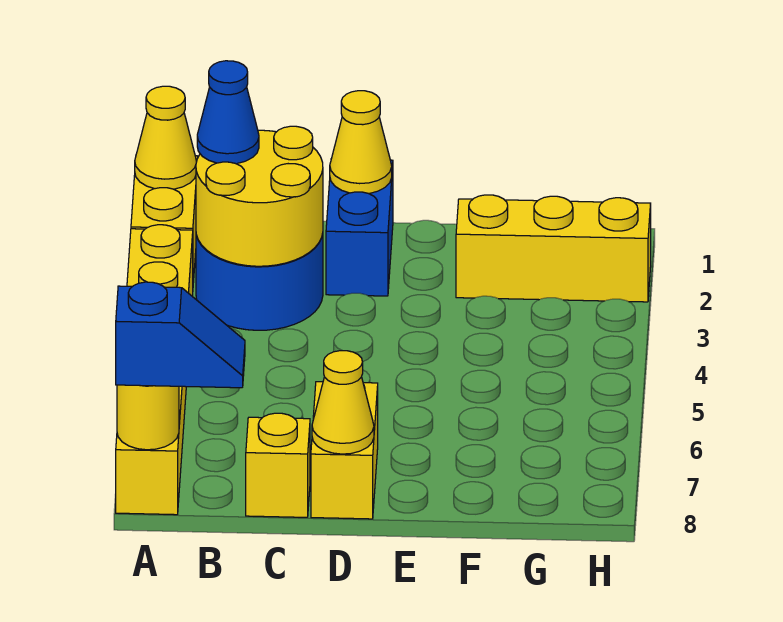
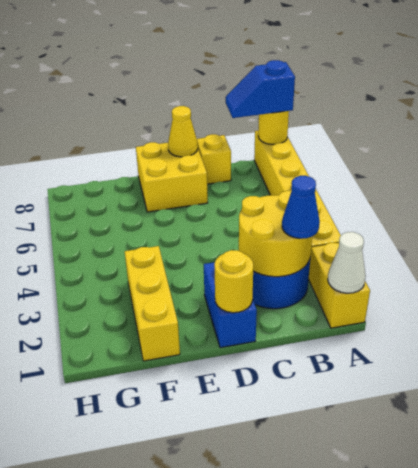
yellow cone A1 level 2 -> white cone A1 level 2
yellow cone D1 level 2 -> yellow round brick D1 level 2
yellow brick D7:D8 level 1 -> yellow brick D7:E8 level 1
yellow brick F2:H2 level 1 -> yellow brick F1:F3 level 1

